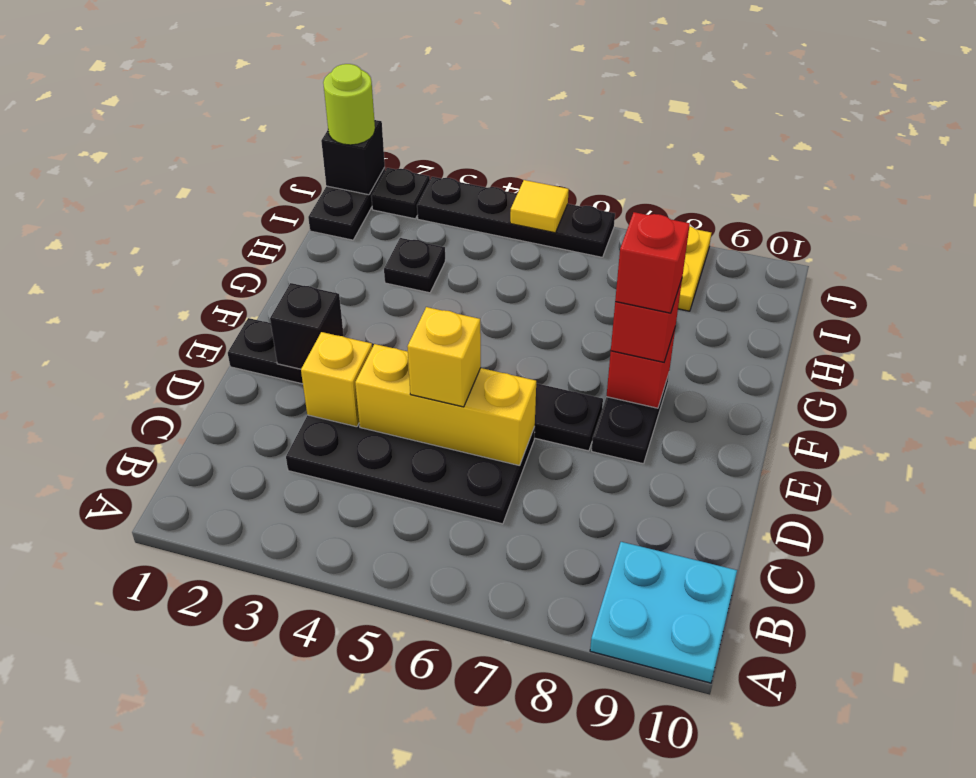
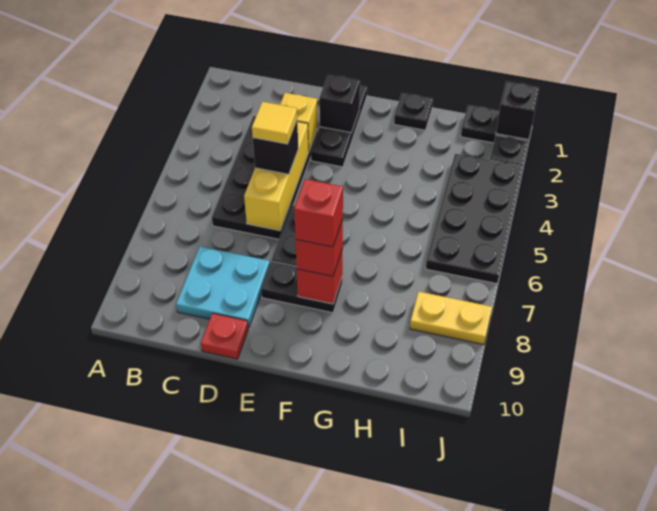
cyan plate A9:B10 level 1 -> cyan plate C8:D9 level 1
yellow brick D5 level 3 -> black brick D5 level 3
none -> red plate D10 level 1
black plate H3 level 1 -> black plate G1 level 1
lime round brick J1 level 3 -> none
black plate J3:J6 level 1 -> black plate I3:J6 level 1
yellow tile J5 level 2 -> yellow tile D5 level 4

